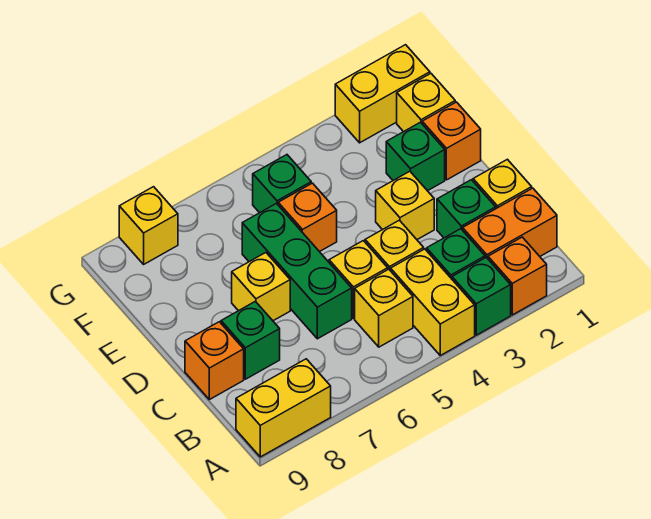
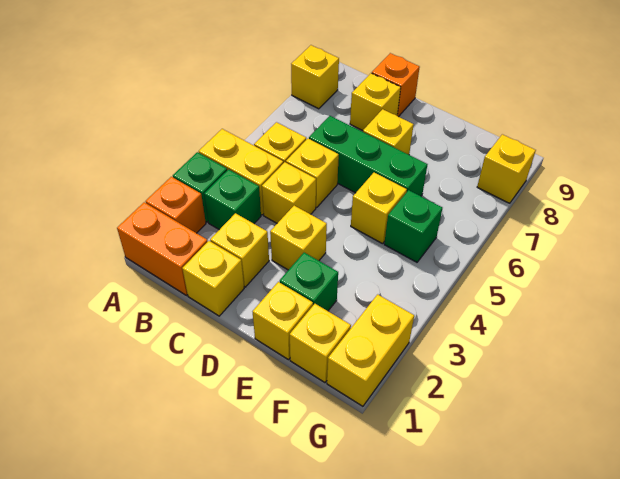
yellow brick A8:A9 level 1 -> yellow brick A8 level 1
orange brick B1:B2 level 1 -> orange brick A1:B1 level 1
green brick C2 level 1 -> yellow brick C2 level 1
green brick C8 level 1 -> yellow brick C8 level 1
orange brick E1 level 1 -> yellow brick E1 level 1
orange brick E5 level 1 -> yellow brick E5 level 1

